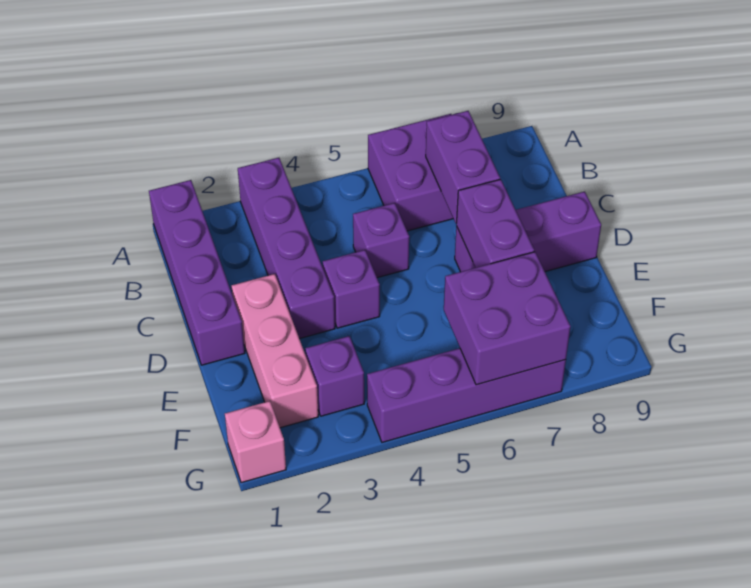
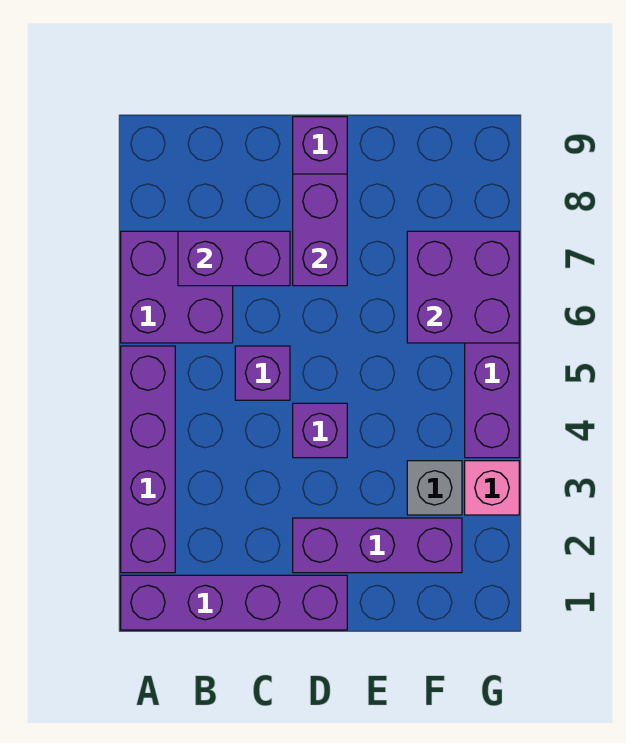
purple brick A3:D3 level 1 -> purple brick A2:A5 level 1
pink brick D2:F2 level 1 -> purple brick D2:F2 level 1
purple brick D7:E7 level 2 -> purple brick D7:D8 level 2
purple brick F3 level 1 -> grey brick F3 level 1
pink brick G1 level 1 -> pink brick G3 level 1

